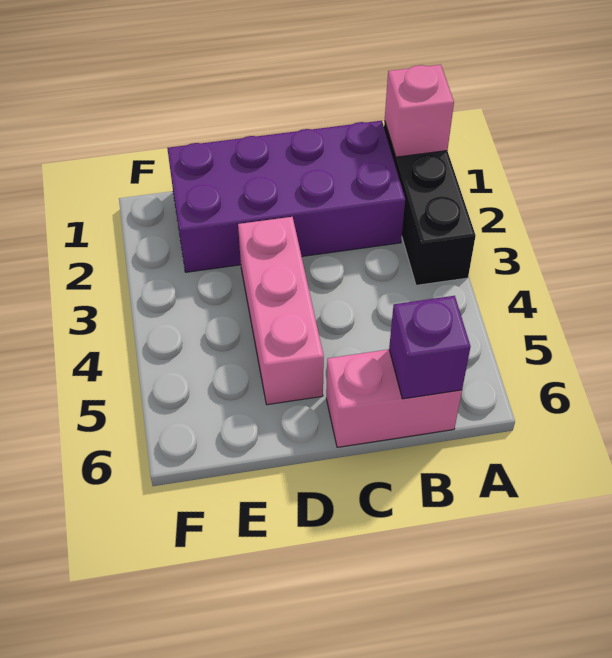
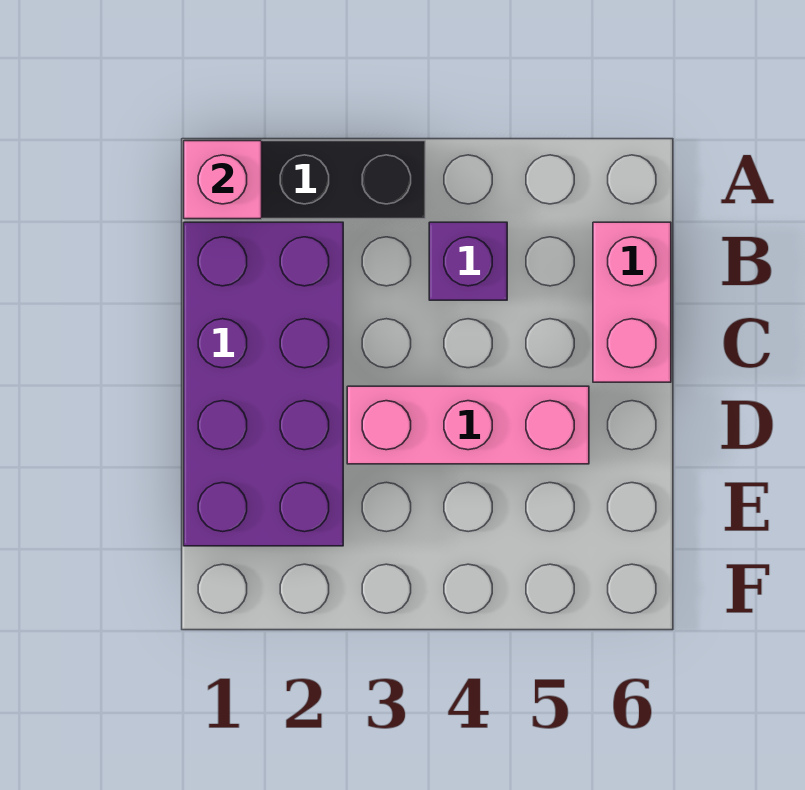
purple brick B6 level 2 -> purple brick B4 level 1

